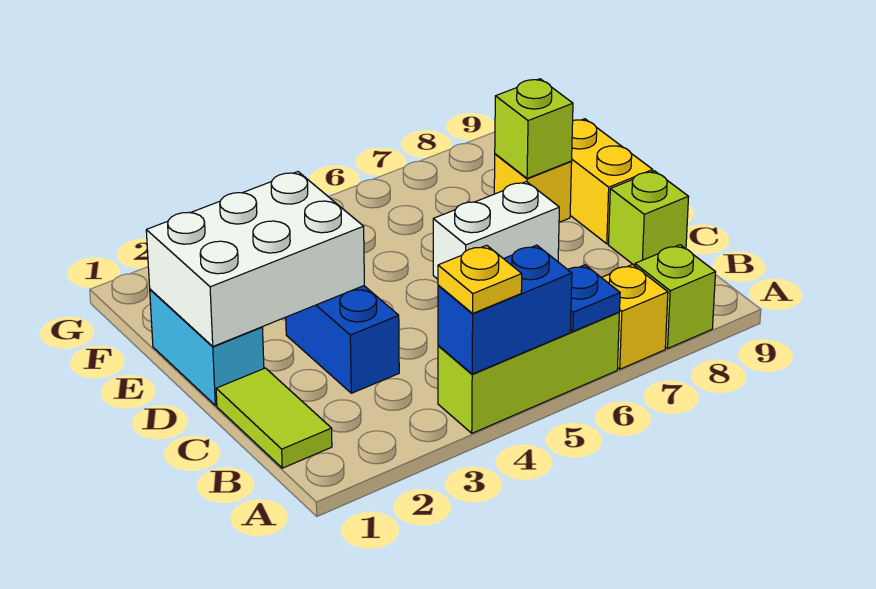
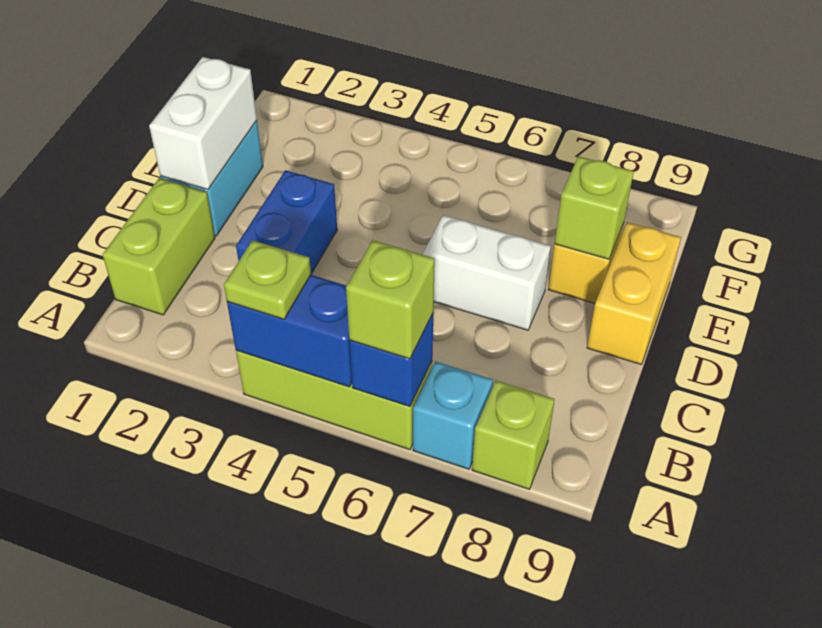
yellow plate A4 level 3 -> lime plate A4 level 3
blue plate A6 level 2 -> blue brick A6 level 2
yellow brick A7 level 1 -> cyan brick A7 level 1
lime tile B1:C1 level 1 -> lime brick B1:C1 level 1
lime brick C9 level 1 -> lime brick A6 level 3
white brick D1:E3 level 2 -> white brick D1:E1 level 2

